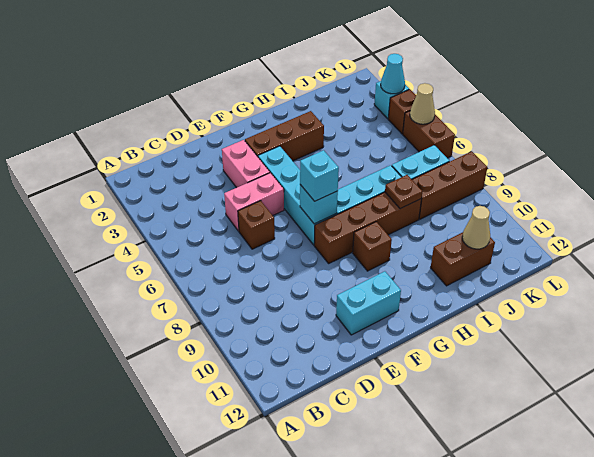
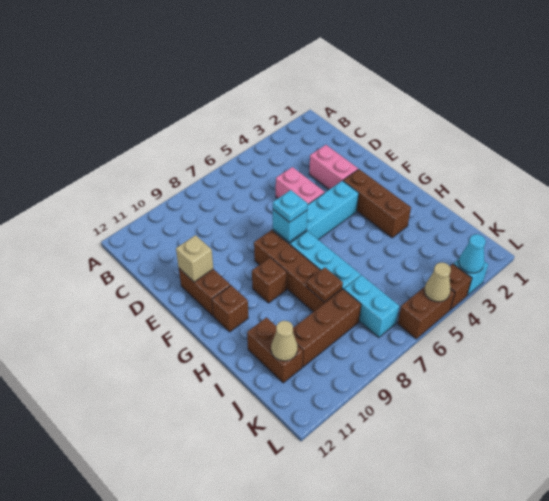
brown brick D6 level 1 -> brown brick G11 level 1
pink brick E3:E4 level 1 -> pink brick D3:E3 level 1
cyan brick E11:F11 level 1 -> brown brick E11:F11 level 1
none -> tan brick E11 level 2
cyan brick F7 level 3 -> cyan plate F7 level 3
brown brick J8:L8 level 1 -> brown brick J8:J10 level 1

